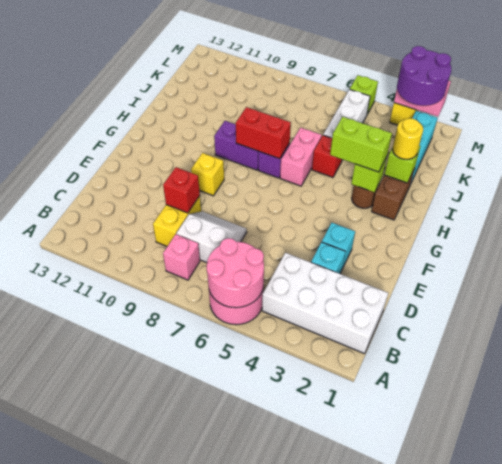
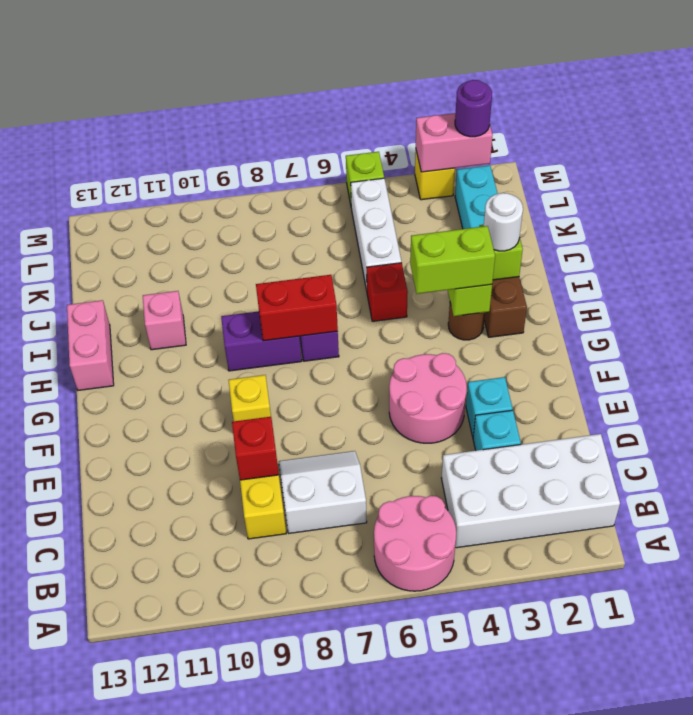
pink round brick A5:B6 level 2 -> pink round brick E4:F5 level 1
pink brick B8 level 1 -> pink brick I11 level 1
pink brick H6:I6 level 1 -> pink brick H13:I13 level 1
yellow round brick I2 level 3 -> white round brick I2 level 3
purple round brick L2:M3 level 3 -> purple round brick M2 level 3

